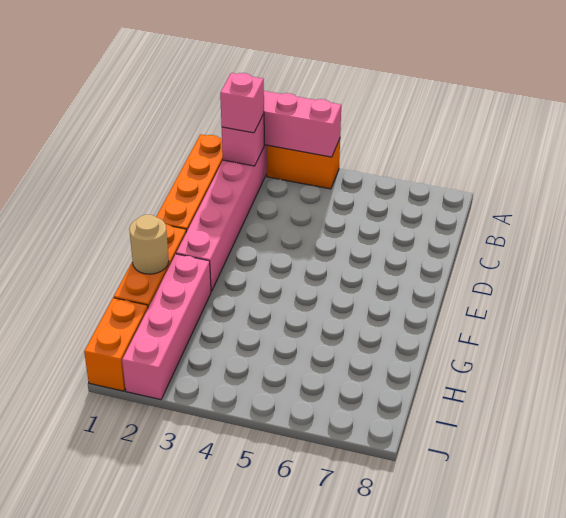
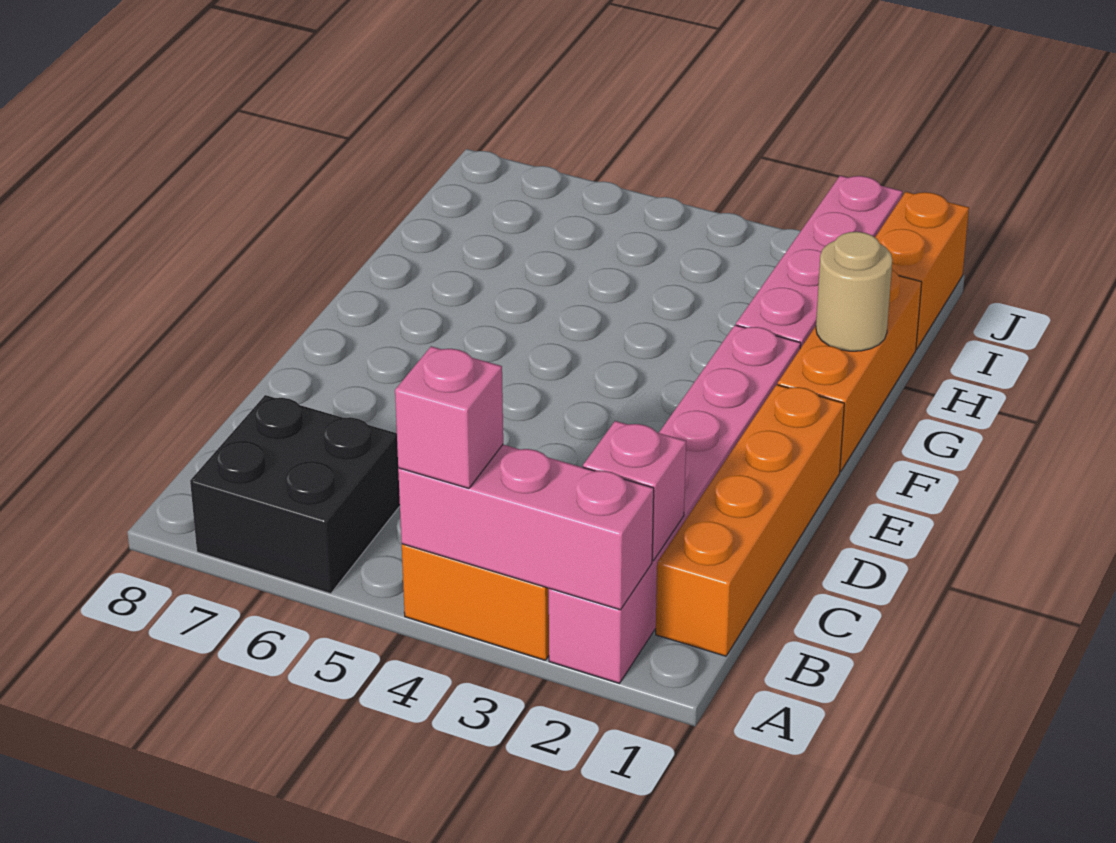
none -> black brick A6:B7 level 1
pink brick B2 level 3 -> pink brick A4 level 3

